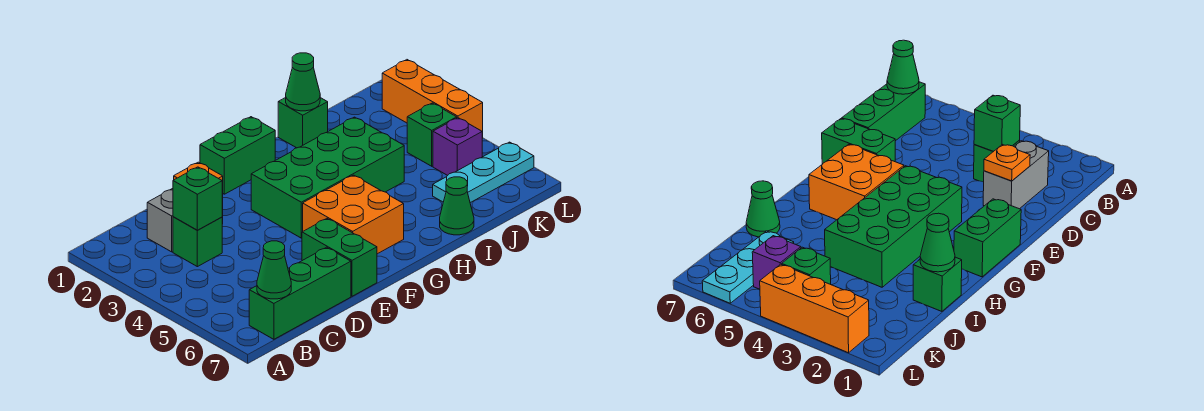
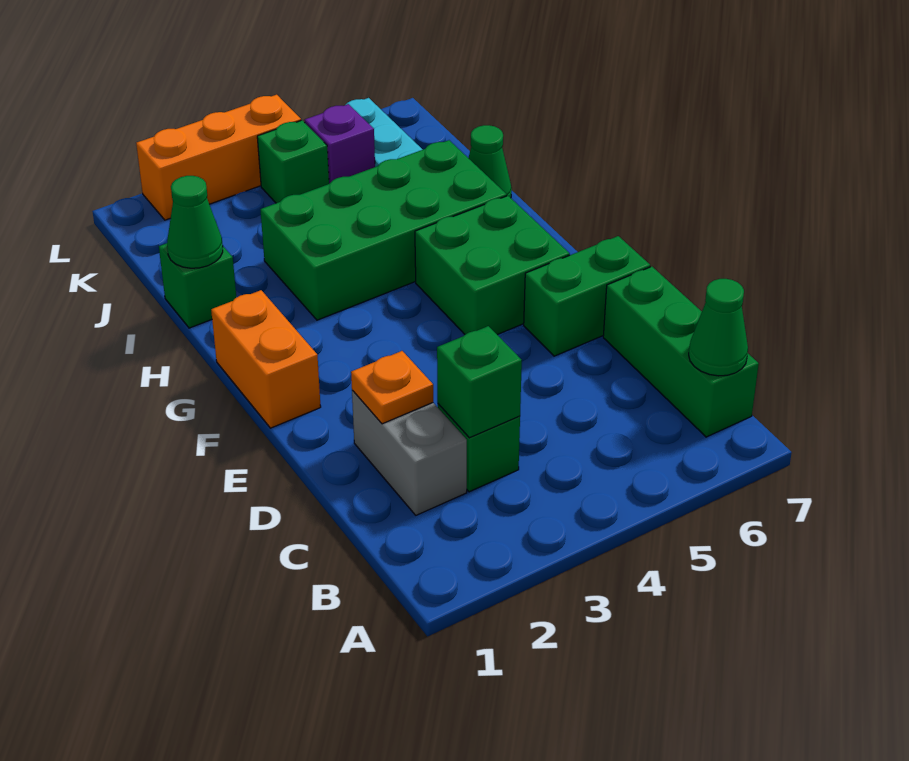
green brick F1:G1 level 1 -> orange brick F1:G1 level 1
green brick F3:I4 level 1 -> green brick H3:I6 level 1
orange brick F5:G6 level 1 -> green brick F5:G6 level 1

